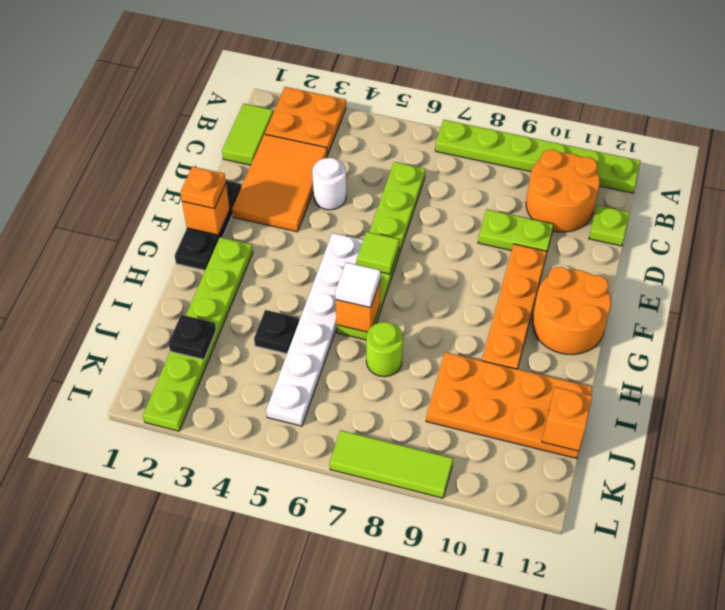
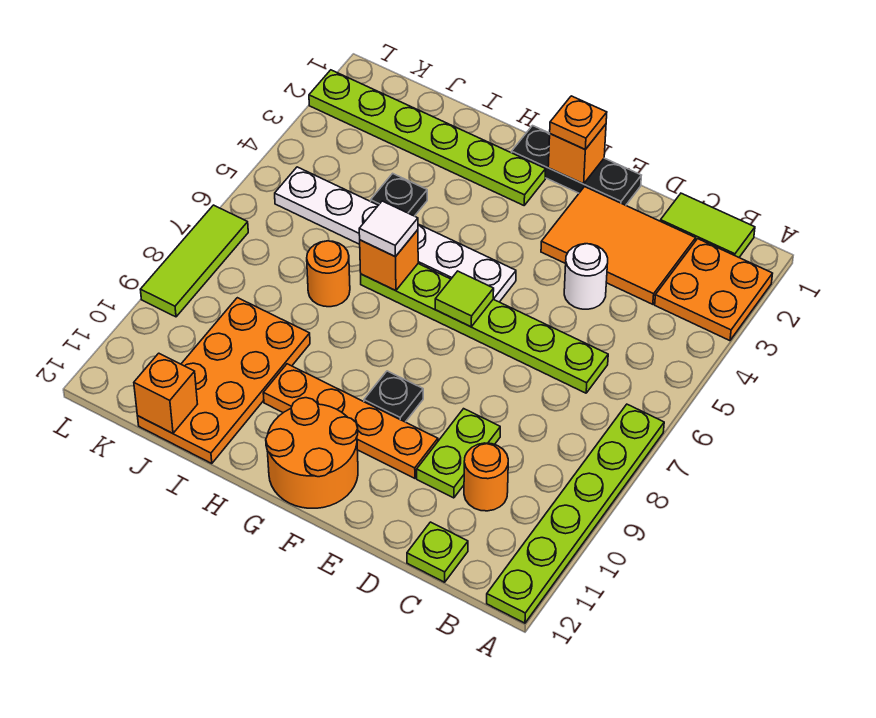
orange round brick B10:C11 level 1 -> orange round brick C10 level 1
lime round brick I7 level 1 -> orange round brick I7 level 1
black plate J2 level 2 -> black plate F9 level 1

